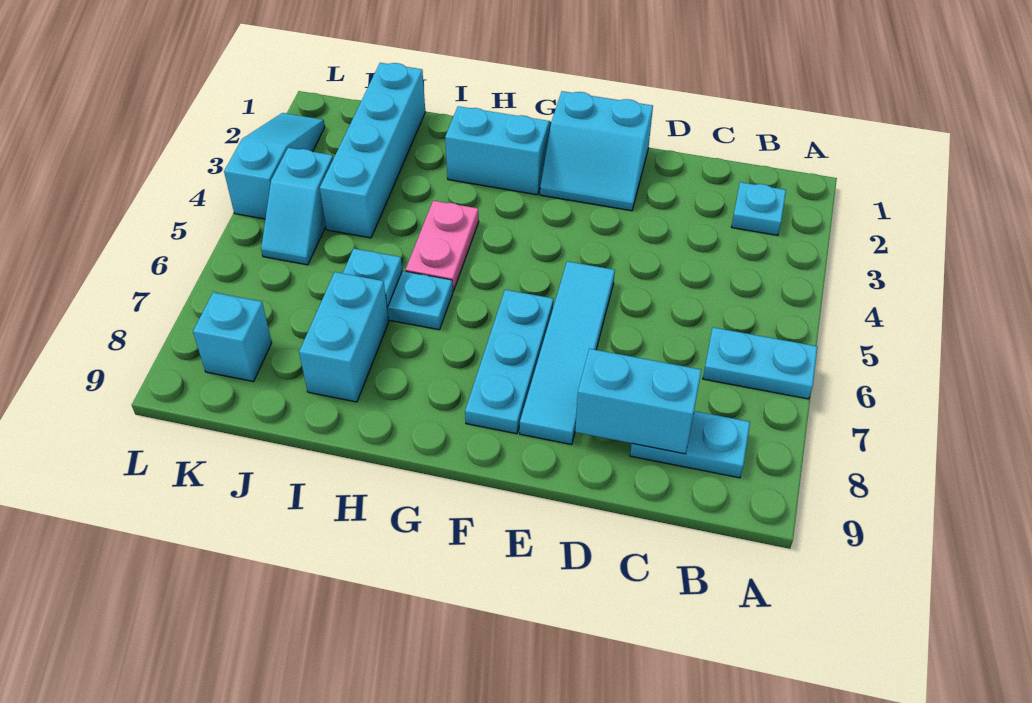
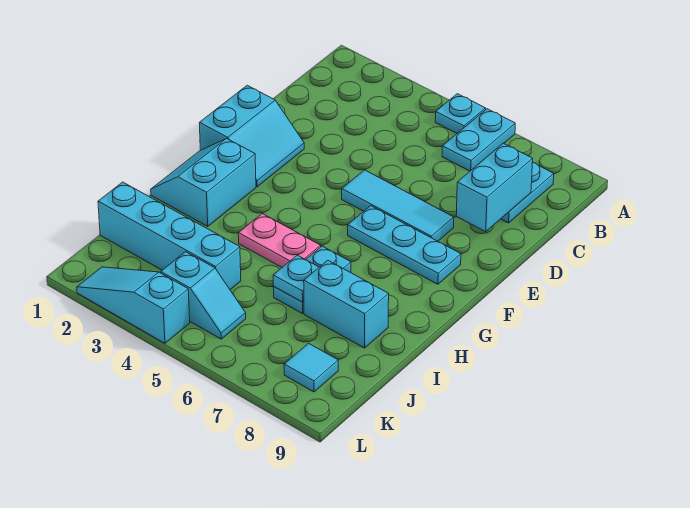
cyan plate B2 level 1 -> cyan plate A5 level 1
cyan tile E5:E8 level 1 -> cyan tile E5:E7 level 1
cyan brick K8 level 1 -> cyan tile K8 level 1

